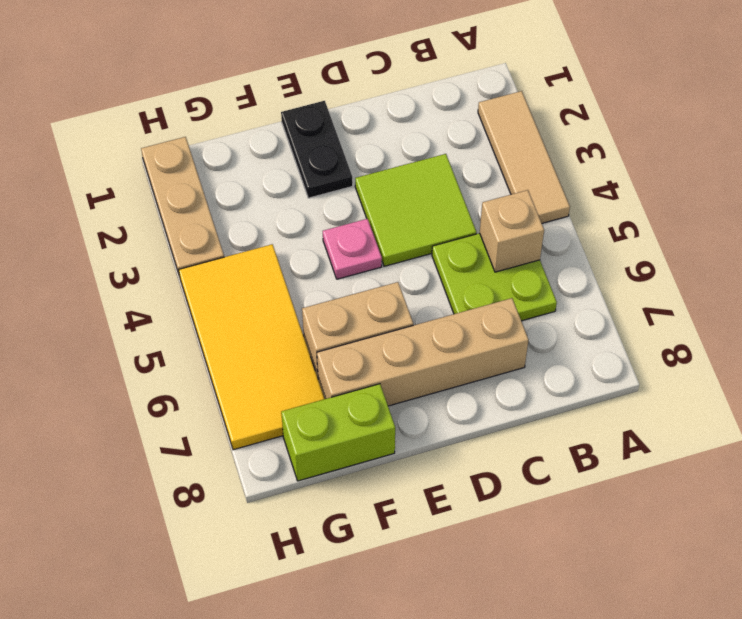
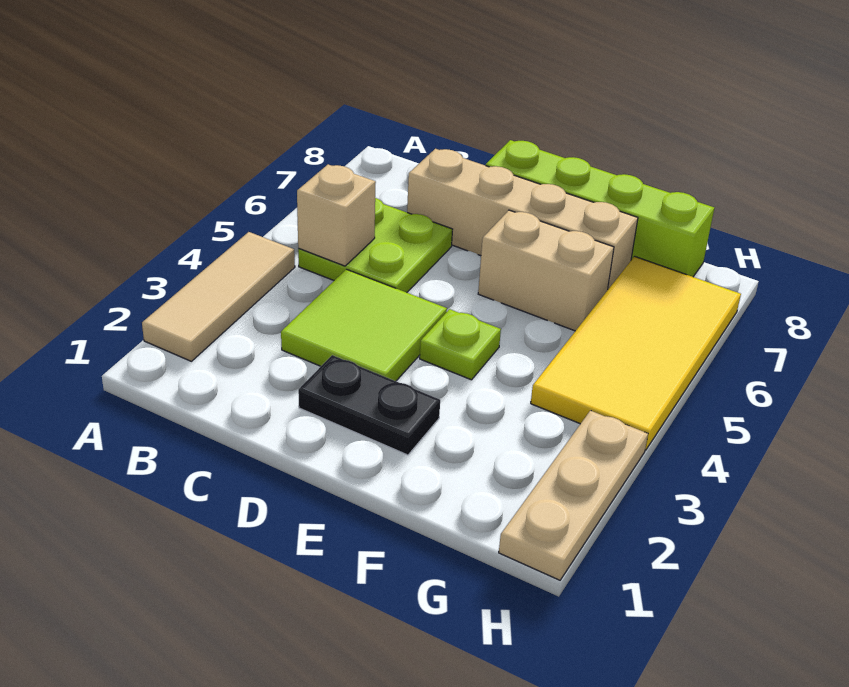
black plate E1:E2 level 1 -> black plate D2:E2 level 1
pink plate E4 level 1 -> lime plate E4 level 1
lime brick F8:G8 level 1 -> lime brick D8:G8 level 1

